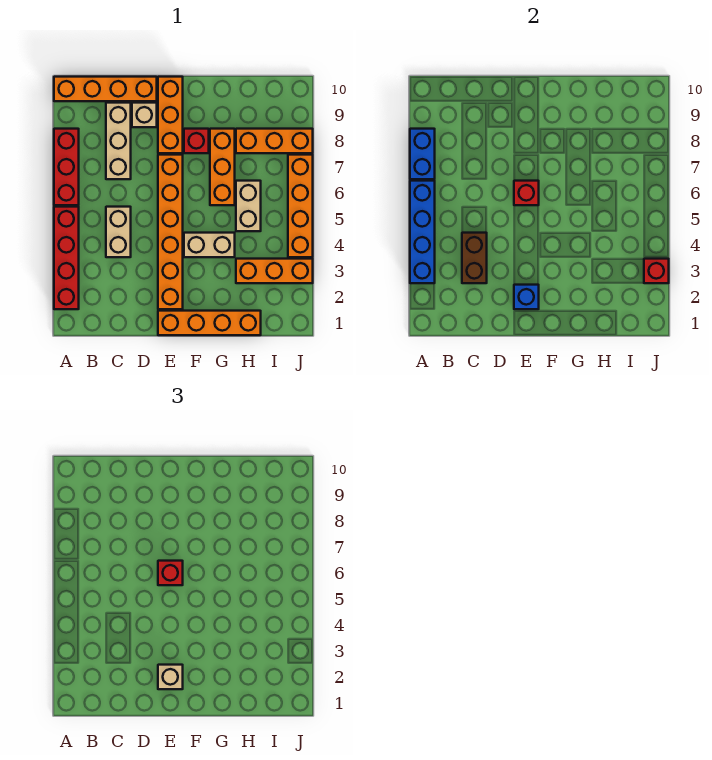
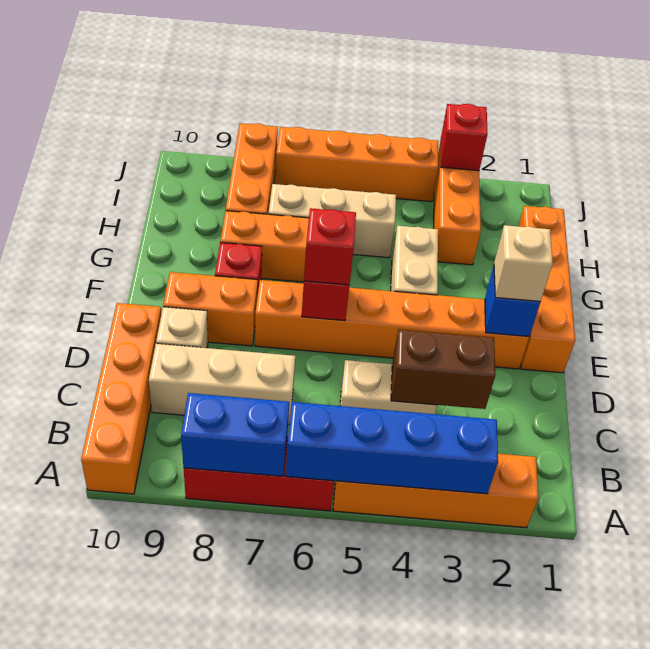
red brick A2:A5 level 1 -> orange brick A2:A5 level 1
orange brick E8:E10 level 1 -> orange brick E8:E9 level 1
tan brick H5:H6 level 1 -> tan brick H5:H7 level 1

